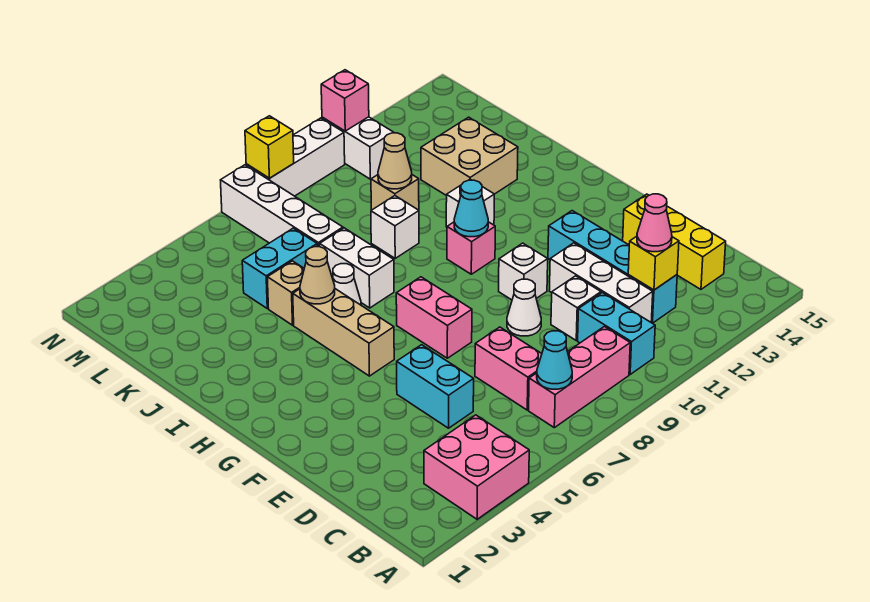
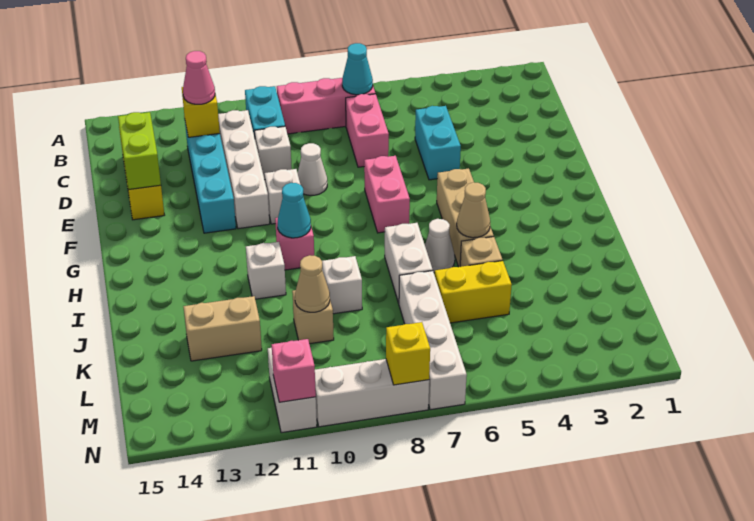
pink brick A3:B4 level 1 -> none
white brick C11:E11 level 1 -> white brick C11:F11 level 1
none -> lime brick D14:E14 level 2
tan brick J12:K13 level 1 -> tan brick K12:K13 level 1
cyan brick K5:K6 level 1 -> yellow brick K5:K6 level 1

